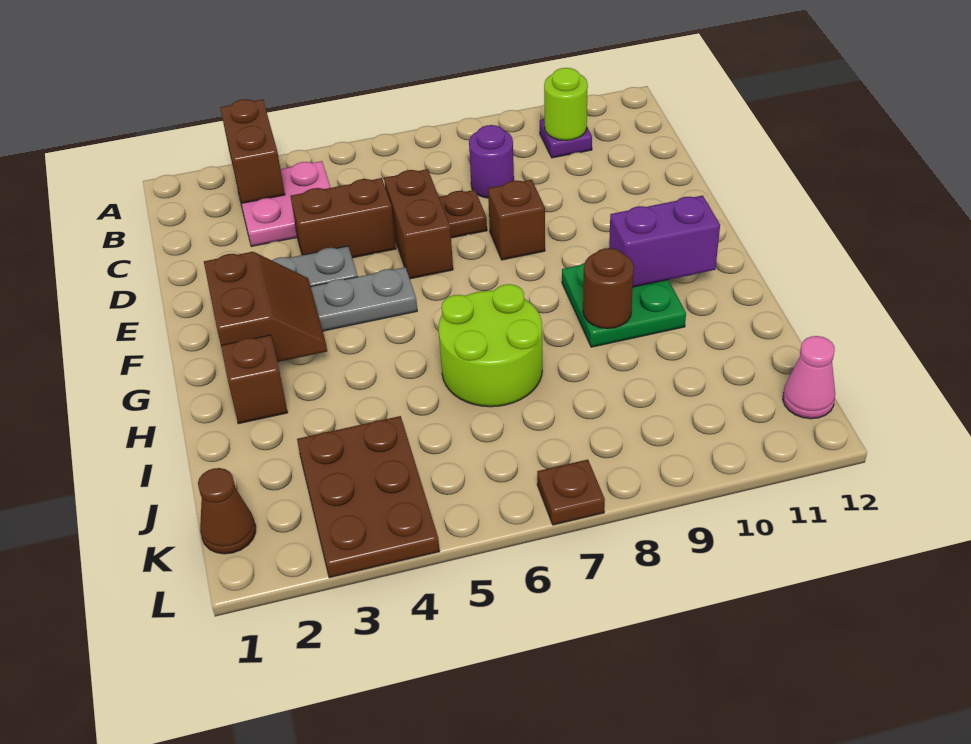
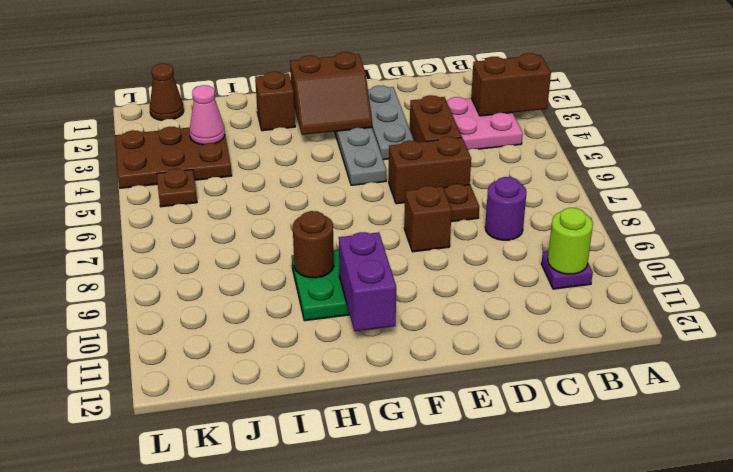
lime round brick H6:I7 level 1 -> none
pink cone K12 level 1 -> pink cone J3 level 2
brown plate L7 level 1 -> brown plate K5 level 1

